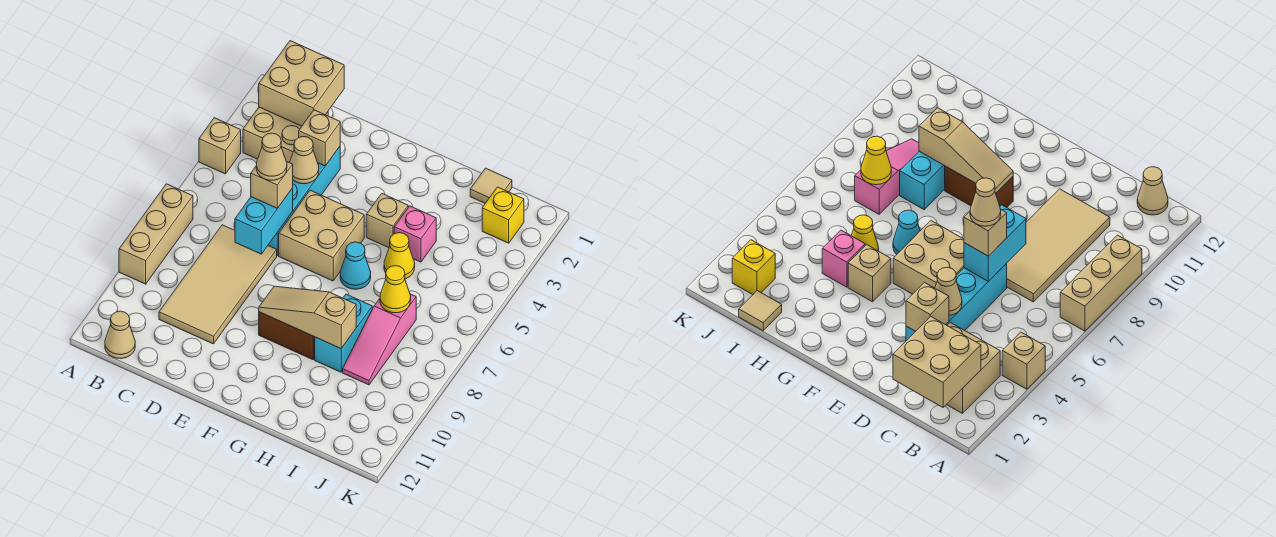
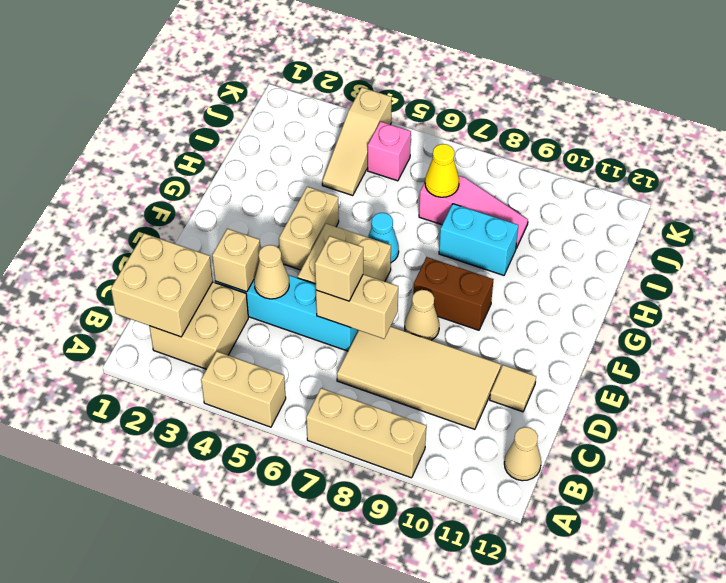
tan brick A4 level 1 -> tan brick A4:A5 level 1
cyan brick D6:D7 level 2 -> tan brick D6:D7 level 2
tan cone D6 level 4 -> tan cone E8 level 1
brown brick F9:G9 level 1 -> brown brick F8:F9 level 1
tan slope F9:H9 level 2 top H -> tan slope I4:K4 level 1 top K
tan brick G4 level 1 -> tan brick F4:G4 level 1
pink brick H4 level 1 -> pink brick J5 level 1
yellow cone H5 level 1 -> none
tan tile I1 level 1 -> tan tile D11 level 1
yellow brick J2 level 1 -> none

